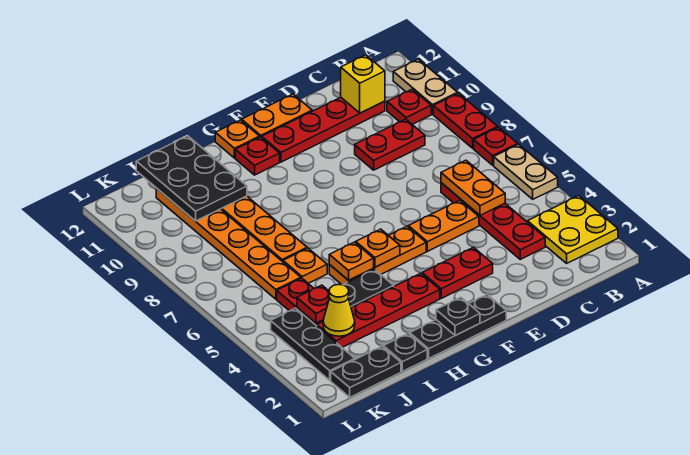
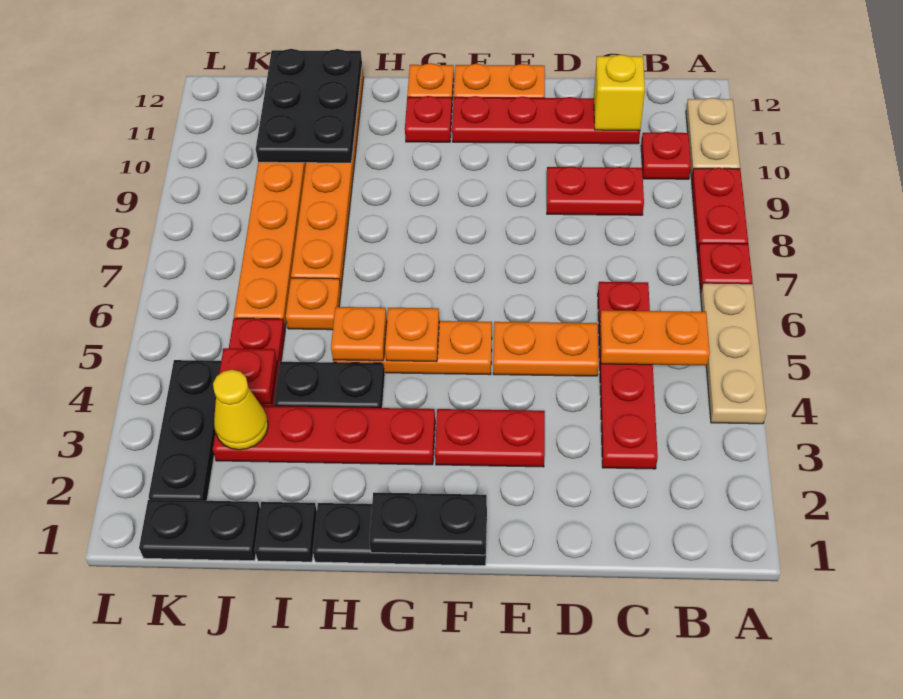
yellow plate A2:B3 level 1 -> none
tan plate A5:A6 level 1 -> tan plate A4:A6 level 1
orange plate C5:C6 level 2 -> orange plate B5:C5 level 2
black plate G1 level 2 -> black plate F1:G1 level 2

